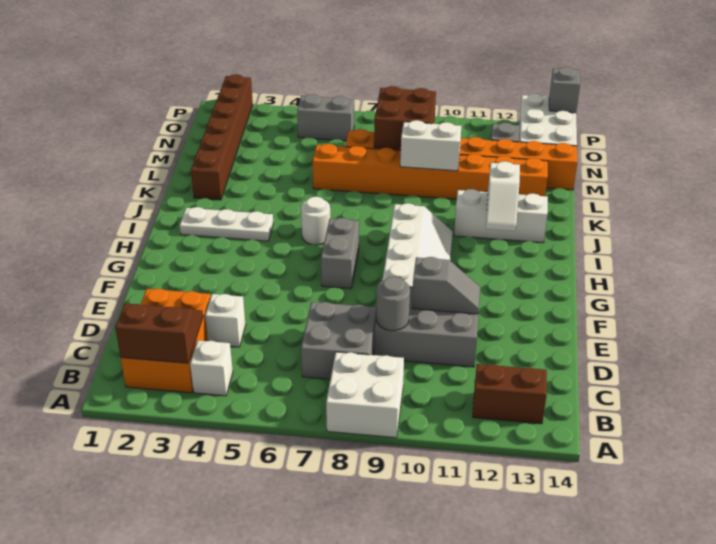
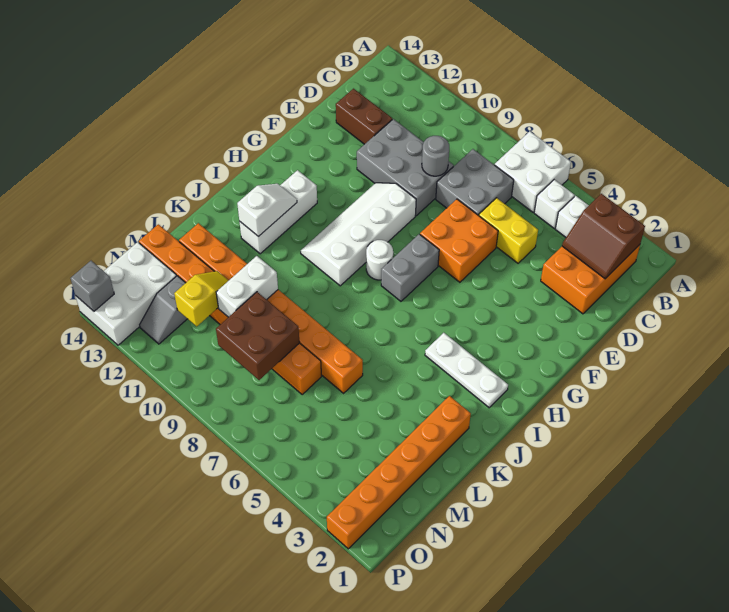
white brick A8:B9 level 1 -> white brick A6:B7 level 1
brown brick B12:B13 level 1 -> brown brick D12:D13 level 1
white brick D4 level 1 -> white brick B5 level 1
none -> yellow brick D5:D6 level 1
none -> orange brick E6:F7 level 1
grey slope E10:E11 level 2 top 10 -> none
white round brick I6 level 1 -> white round brick H8 level 1
white brick J11:J13 level 1 -> white brick H12:J12 level 1
brown brick K2:P2 level 1 -> orange brick K2:P2 level 1
white brick L9:L10 level 2 -> white brick L10:M10 level 2
none -> yellow slope M11:N11 level 2 top N
grey brick O5:O6 level 1 -> none

